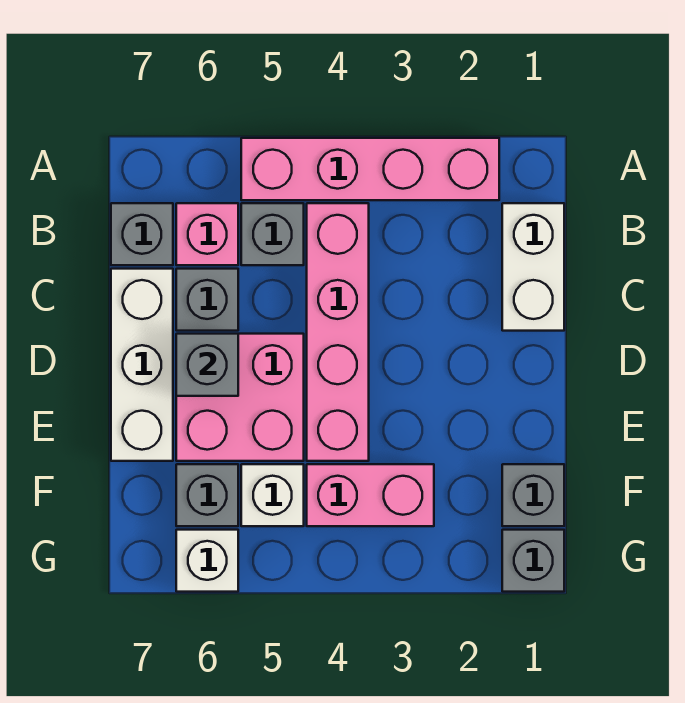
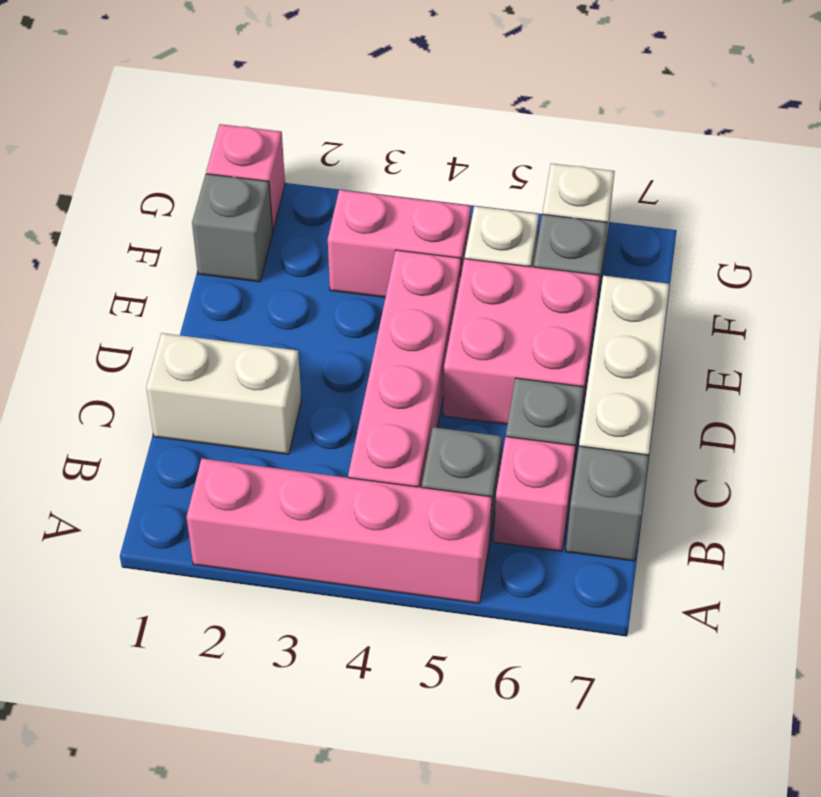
white brick B1:C1 level 1 -> white brick C1:C2 level 1
grey brick D6 level 2 -> none
grey brick G1 level 1 -> pink brick G1 level 1

